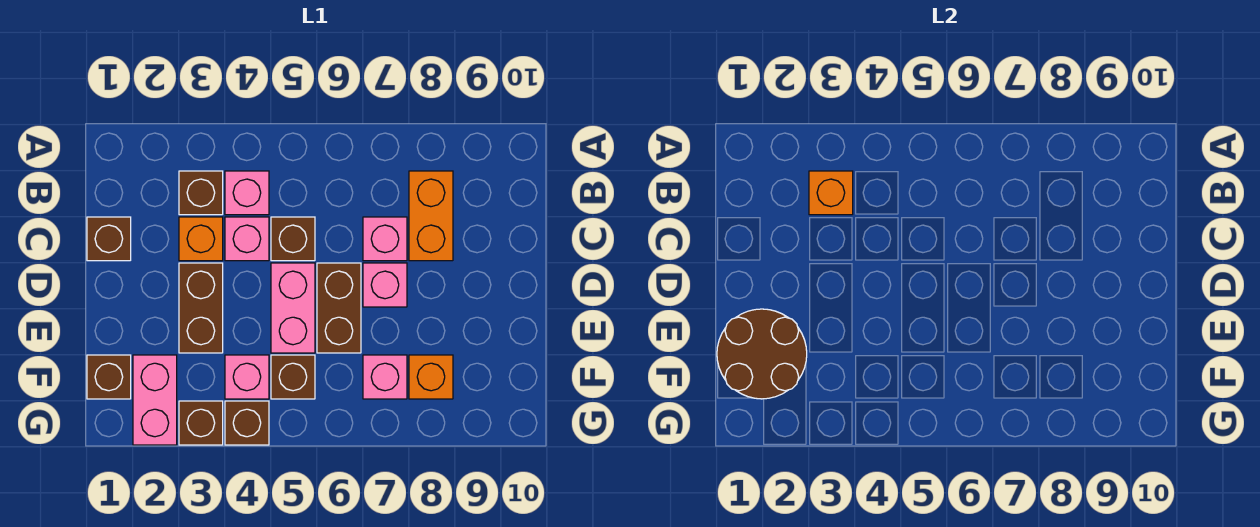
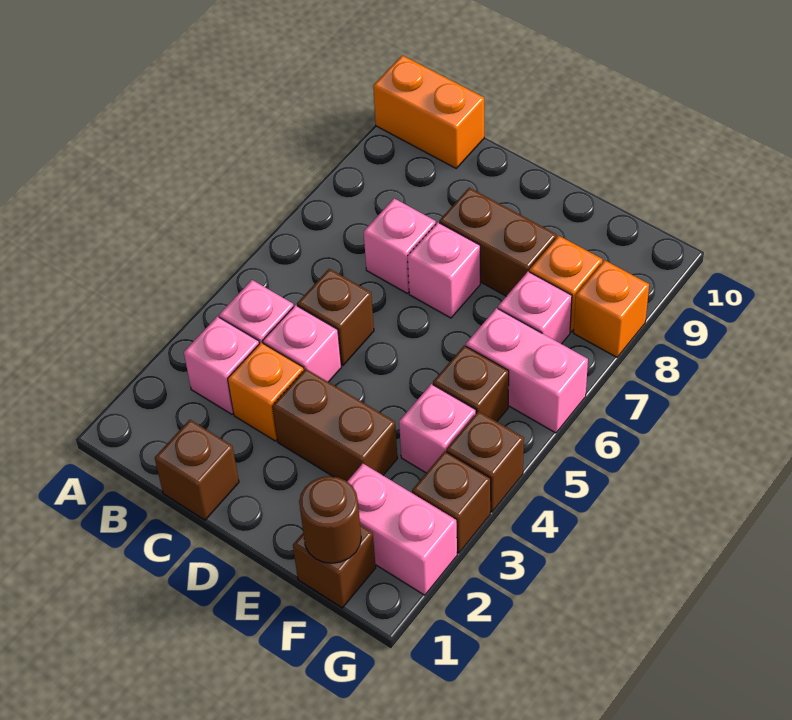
brown brick B3 level 1 -> pink brick B3 level 1
orange brick B3 level 2 -> orange brick G8 level 1
orange brick B8:C8 level 1 -> orange brick A10:B10 level 1
pink brick D5:E5 level 1 -> pink brick F6:G6 level 1
brown brick D6:E6 level 1 -> brown brick D8:E8 level 1
brown round brick E1:F2 level 2 -> brown round brick F1 level 2

